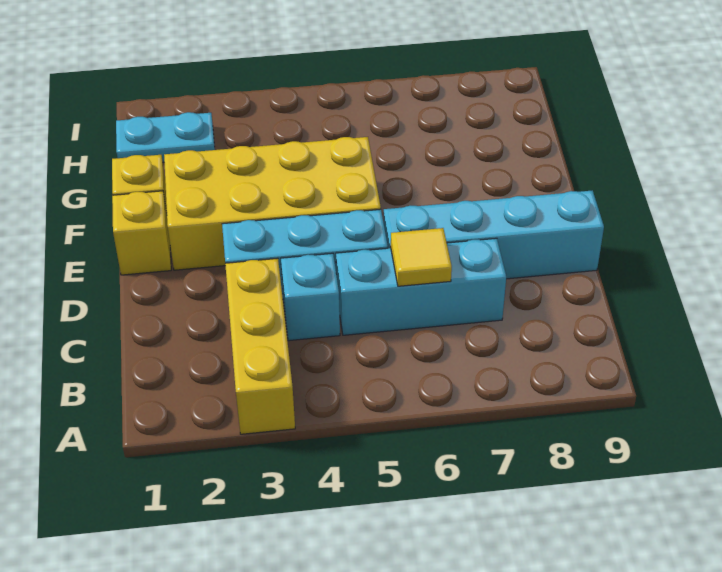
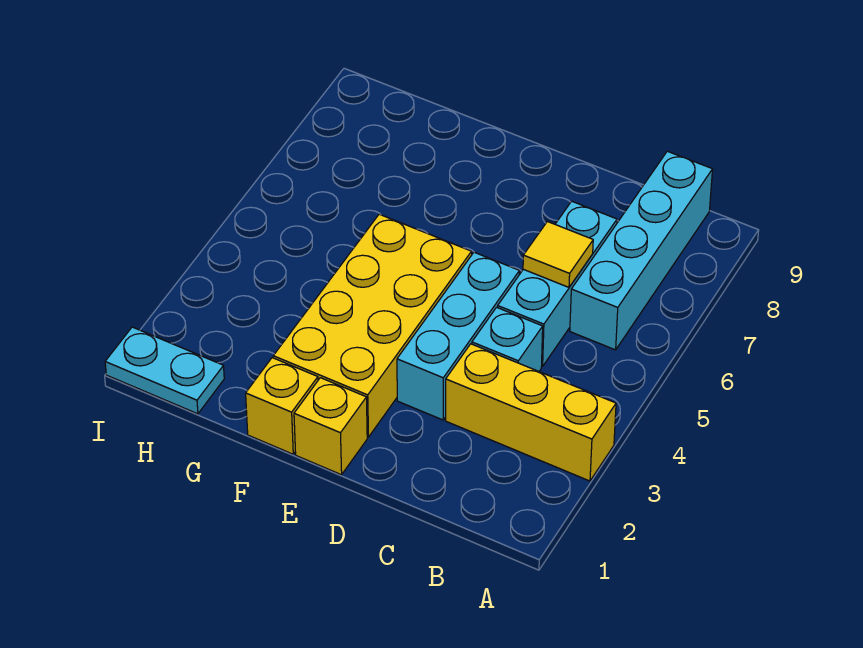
cyan brick D6:D9 level 1 -> cyan brick B6:B9 level 1
cyan plate H1:H2 level 1 -> cyan plate H1:I1 level 1

